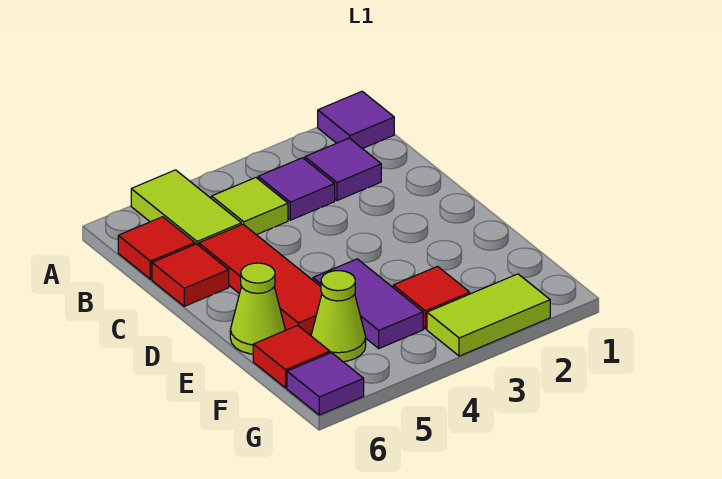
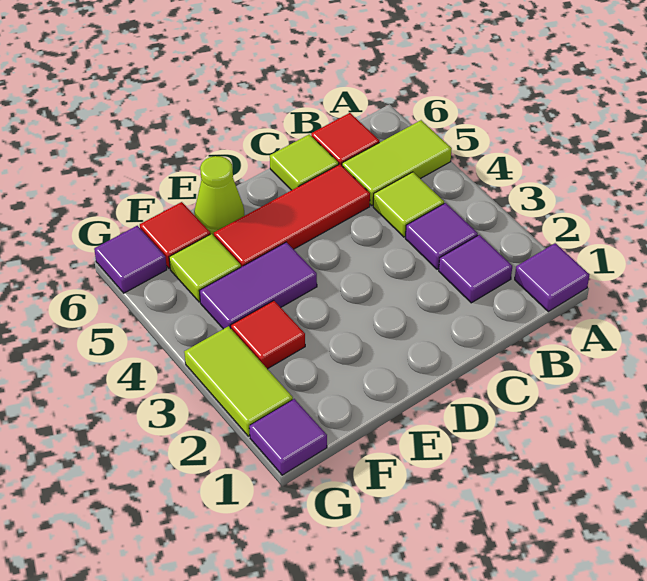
red tile C6 level 1 -> lime tile C6 level 1
lime cone F5 level 1 -> lime tile F5 level 1
none -> purple tile G1 level 1

